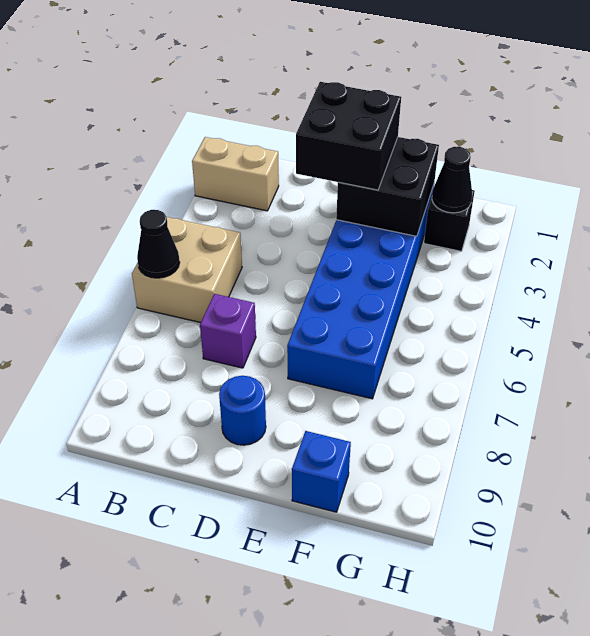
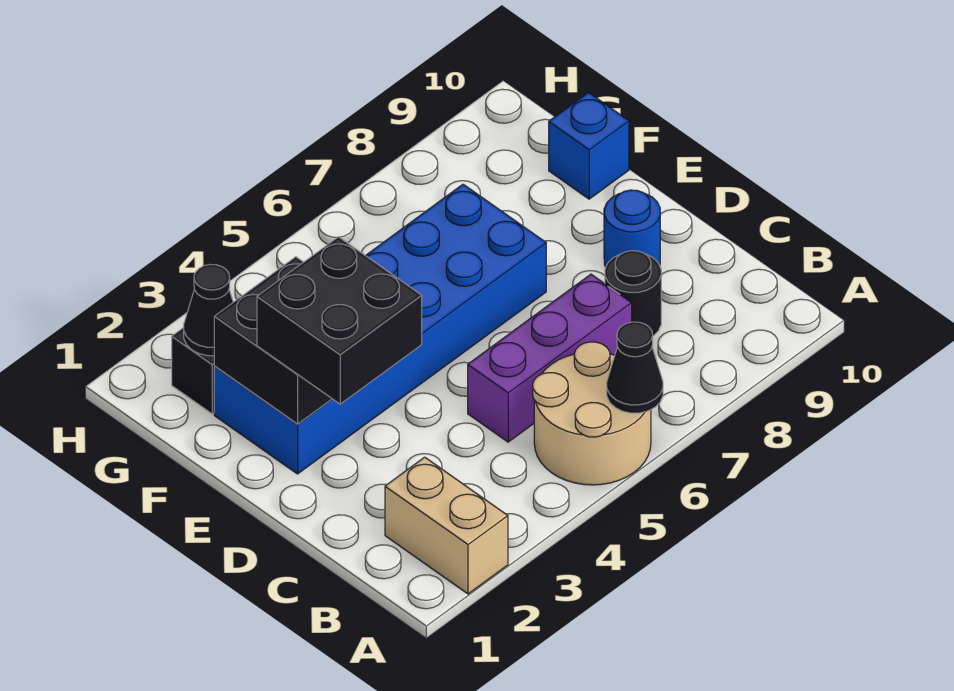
tan brick A5:B6 level 1 -> tan round brick A5:B6 level 1
purple brick C7 level 1 -> purple brick C5:C7 level 1
none -> black round brick C8 level 1

